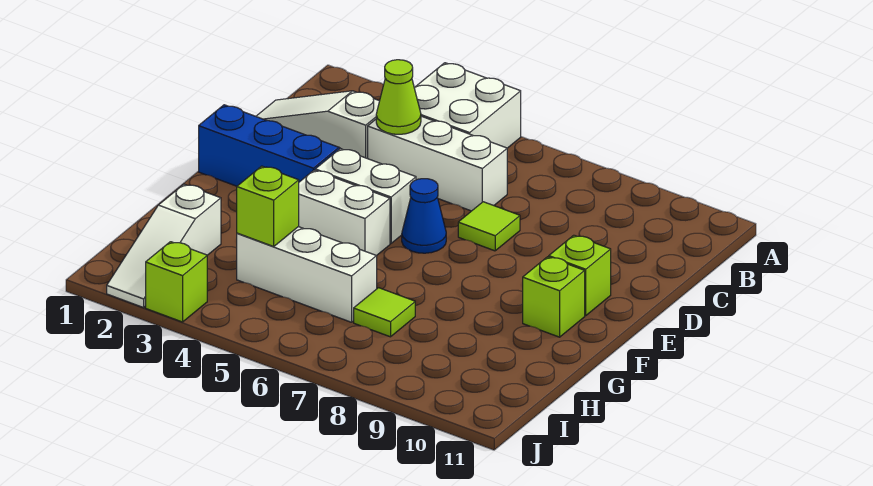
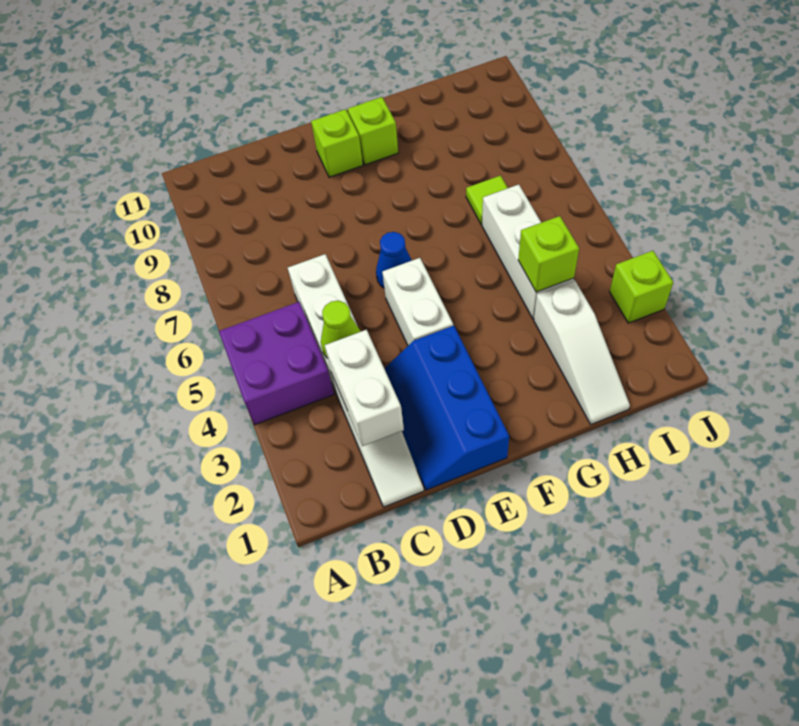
white brick A4:B5 level 1 -> purple brick A4:B5 level 1
lime tile D7 level 1 -> none
white brick F4:F5 level 1 -> white brick C2:C3 level 2
white slope H2:J2 level 1 top H -> white slope H1:H3 level 1 top 3

